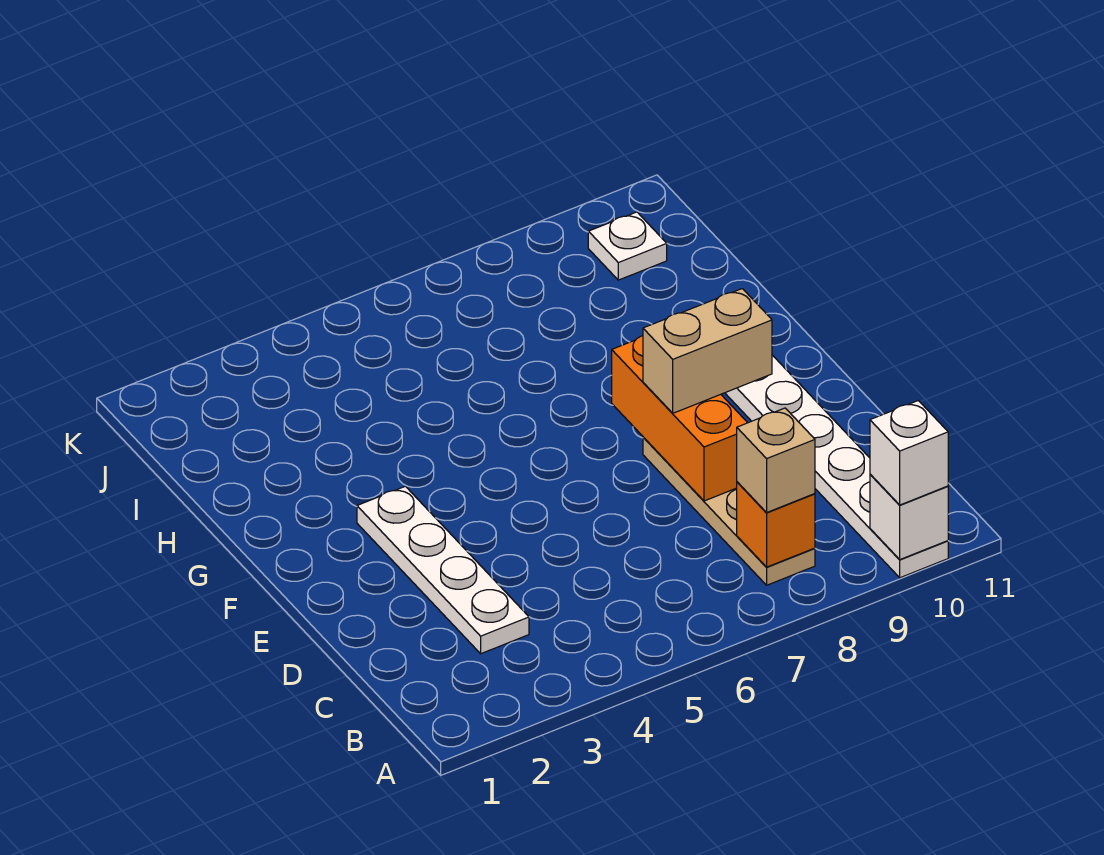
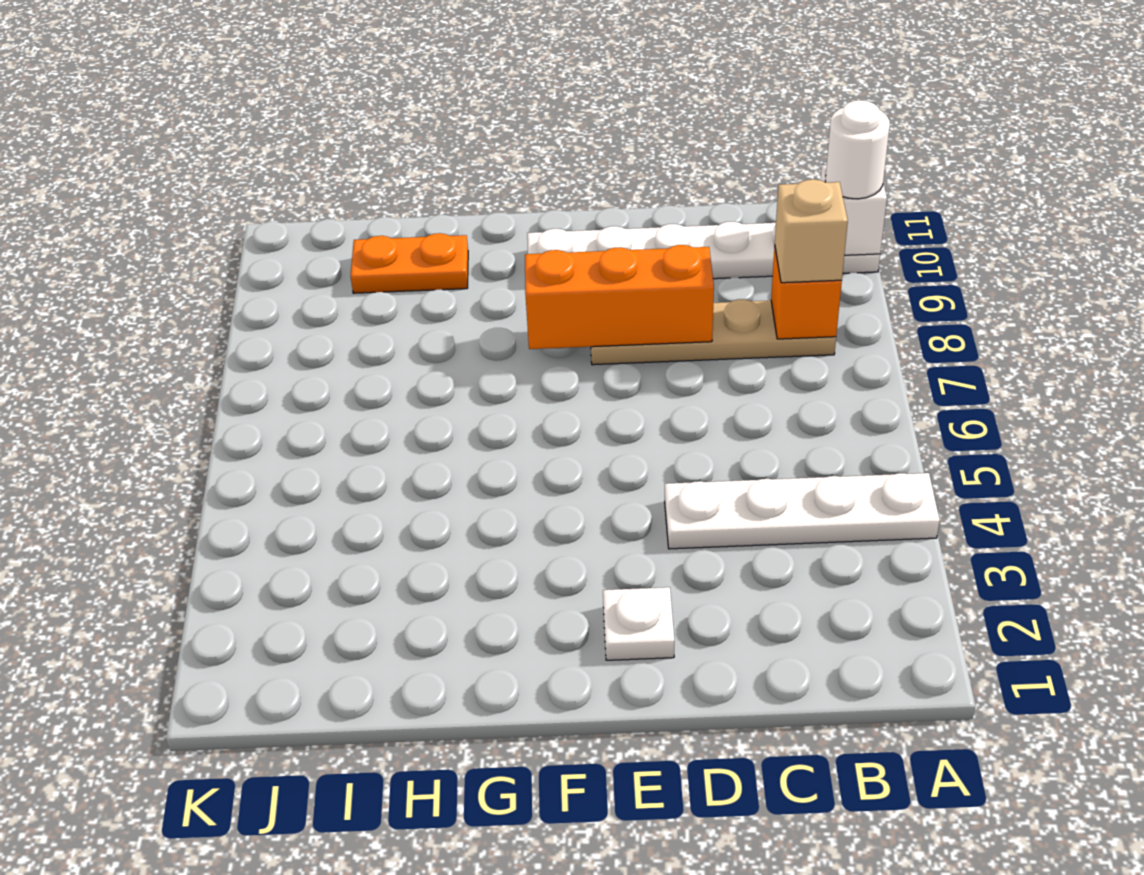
white brick A10 level 3 -> white round brick A10 level 3
white plate C3:F3 level 1 -> white plate A4:D4 level 1
tan brick E8:E9 level 3 -> none
none -> orange plate H10:I10 level 1
white plate J10 level 1 -> white plate E2 level 1

